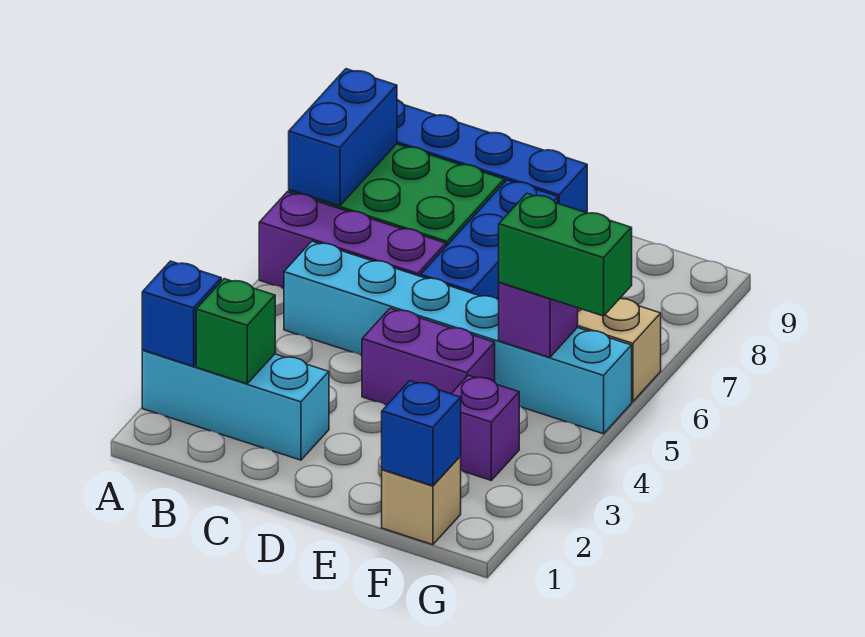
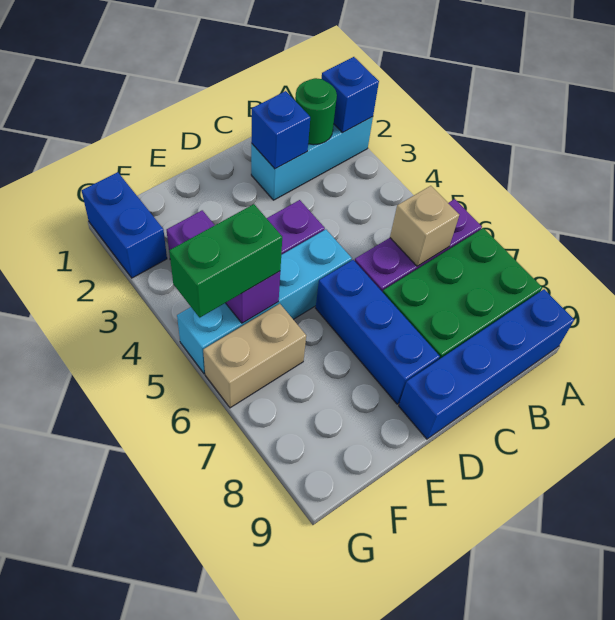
blue brick A7:A8 level 2 -> blue brick G1:G2 level 1
green brick B2 level 2 -> green round brick B2 level 2
cyan brick B5:G5 level 1 -> cyan brick D5:G5 level 1
tan brick F1 level 1 -> tan brick B6 level 2
blue brick F1 level 2 -> blue brick C2 level 2

